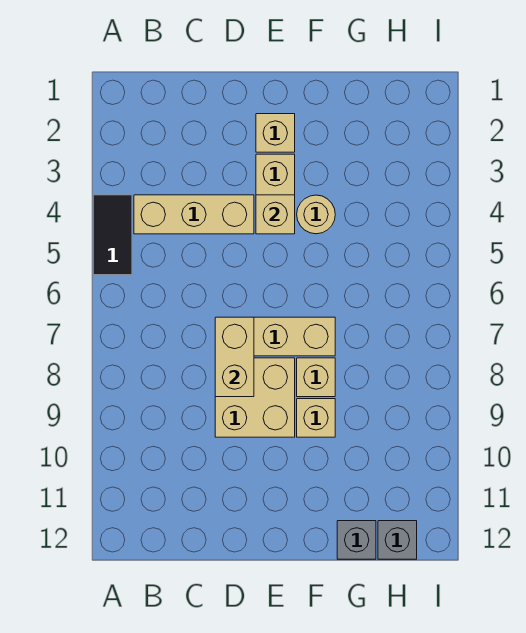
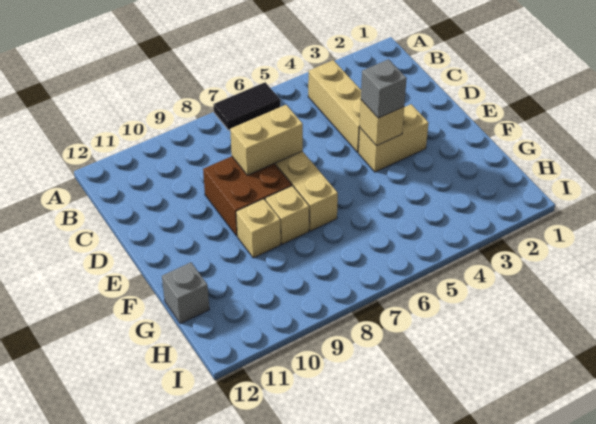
black tile A4:A5 level 1 -> black tile A6:A7 level 1
tan brick D8:E9 level 1 -> brown brick D8:E9 level 1
tan brick E2 level 1 -> none
tan round brick F4 level 1 -> none
grey brick H12 level 1 -> grey brick E4 level 3

